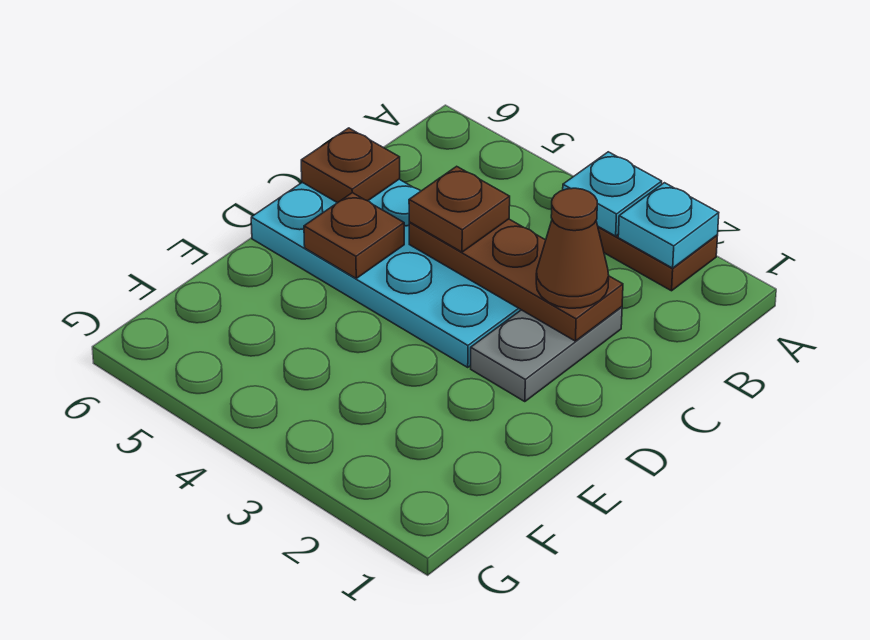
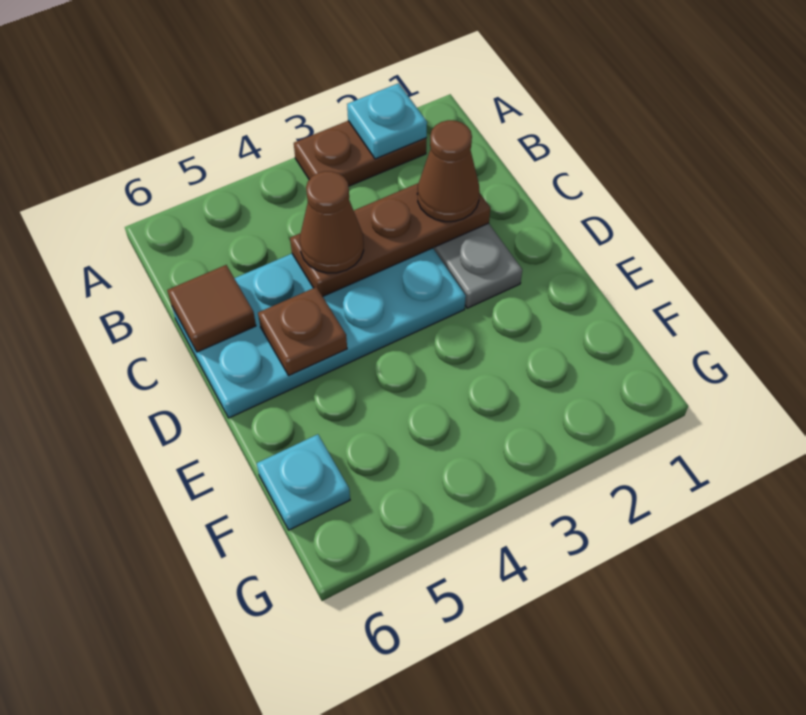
cyan plate A3 level 2 -> cyan plate F6 level 1
brown plate C4 level 3 -> brown cone C4 level 3
brown plate C6 level 2 -> brown tile C6 level 2

